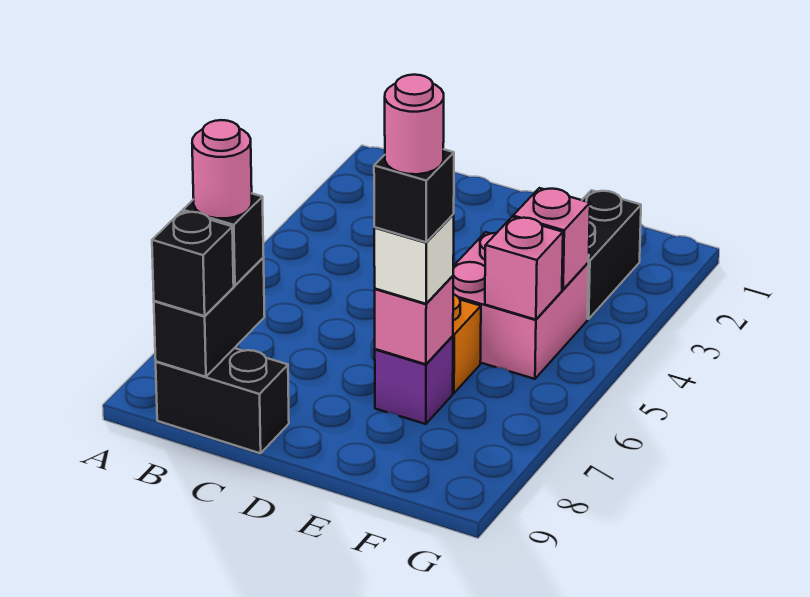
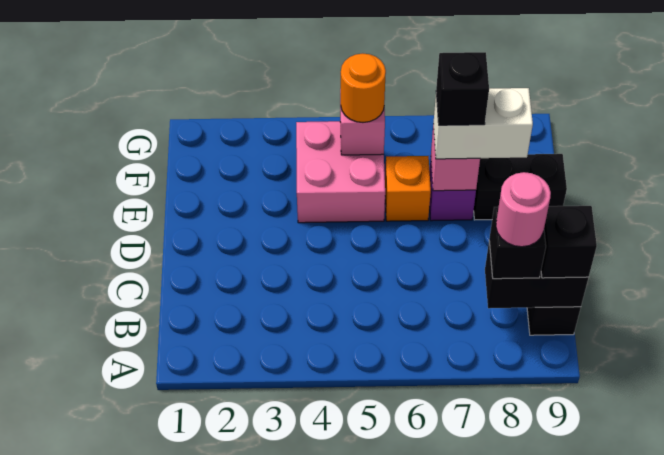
white brick E7 level 3 -> white brick E7:E8 level 3
pink round brick E7 level 5 -> none
black brick F2:F3 level 1 -> black brick E8:E9 level 1
pink brick F4 level 2 -> none
none -> orange round brick F5 level 3

